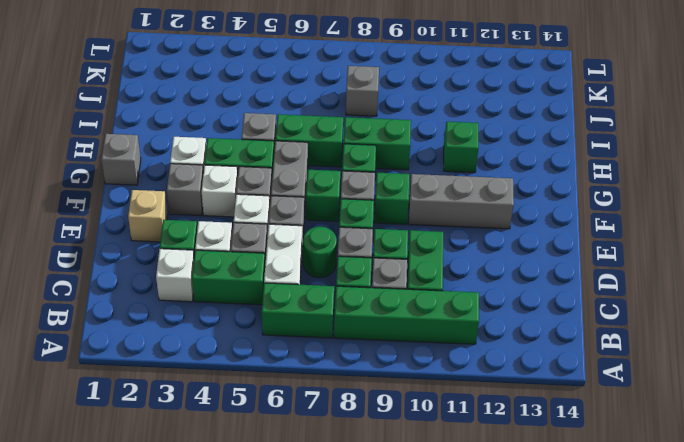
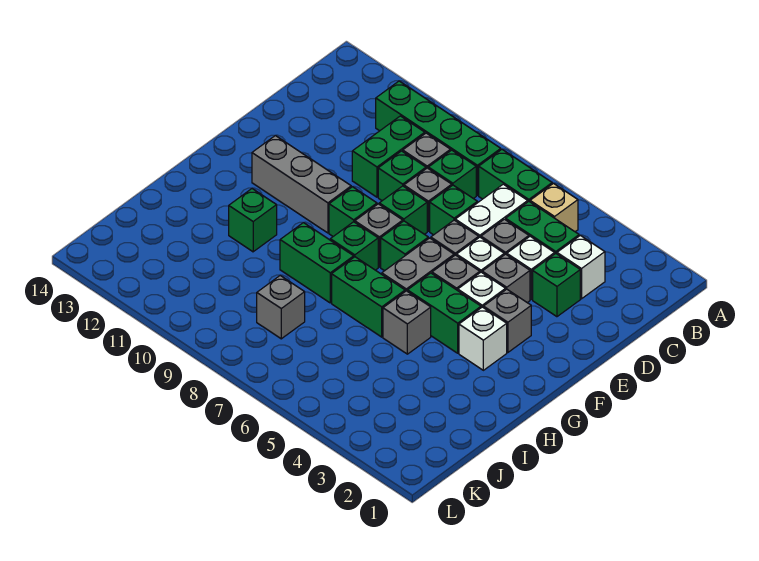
green round brick D7 level 1 -> green brick D7 level 1
tan brick E2 level 1 -> tan brick B5 level 1
grey brick G1 level 1 -> grey brick E4 level 1

